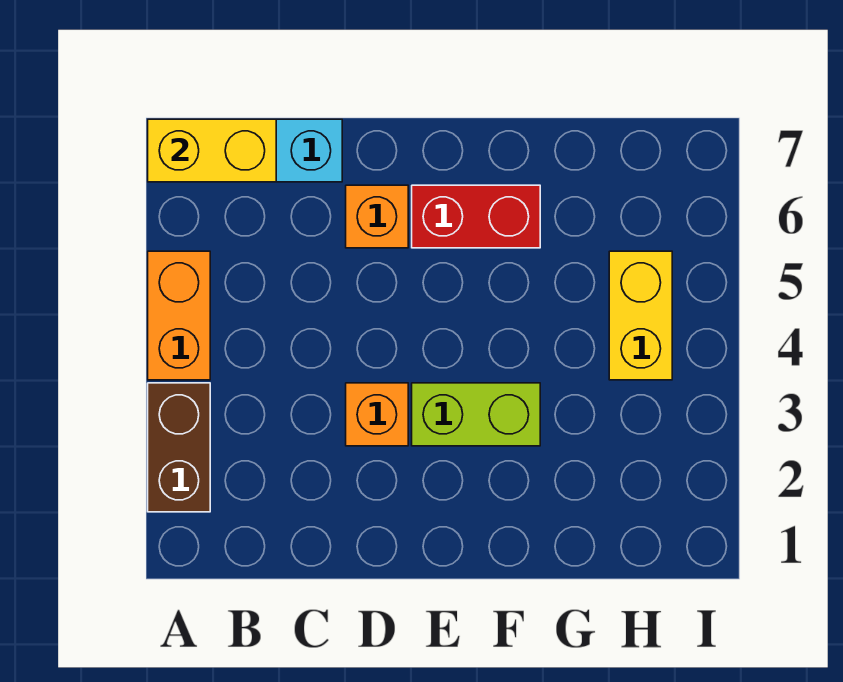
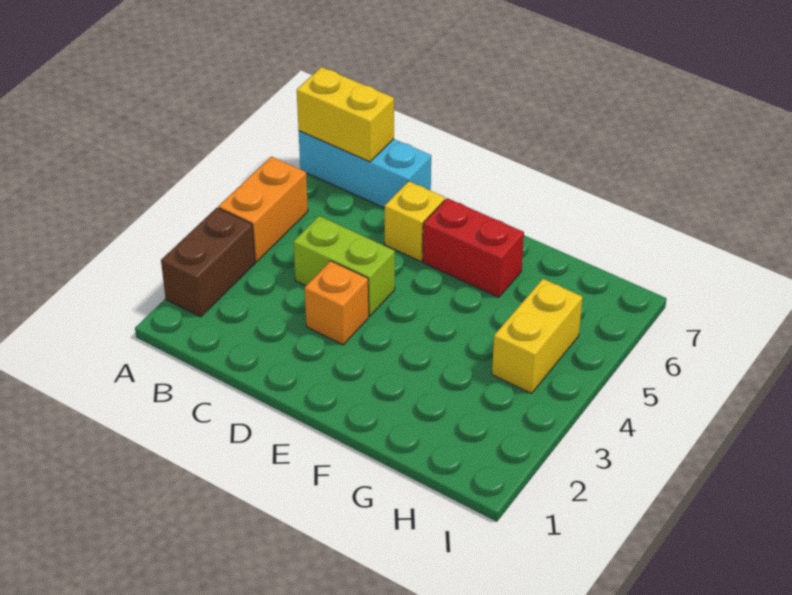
orange brick D6 level 1 -> yellow brick D6 level 1
lime brick E3:F3 level 1 -> lime brick C4:D4 level 1

